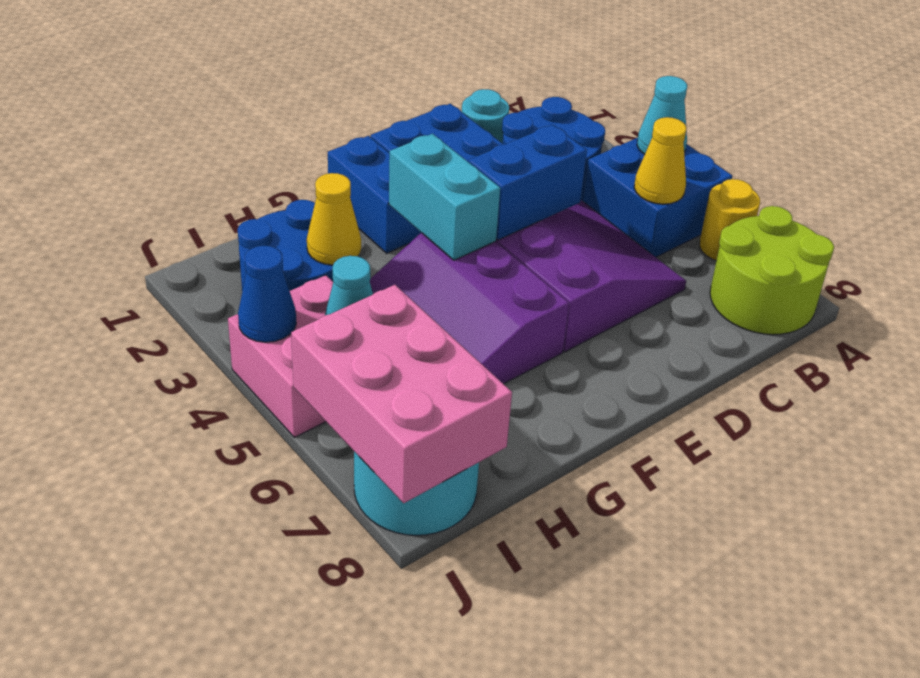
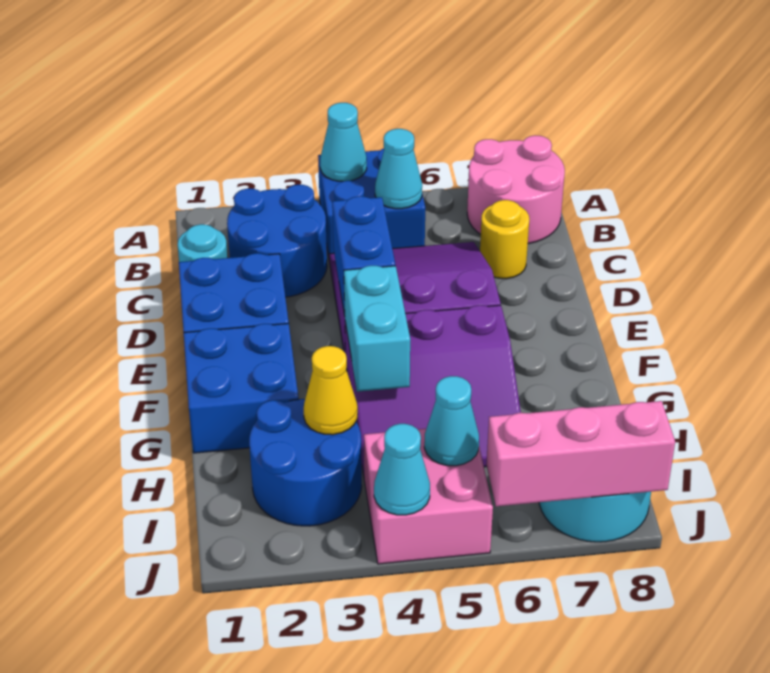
yellow round brick A6 level 1 -> yellow round brick C7 level 1
lime round brick A7:B8 level 1 -> pink round brick A7:B8 level 1
yellow cone B5 level 2 -> cyan cone B5 level 2
blue brick F1:F2 level 1 -> blue brick F1:G2 level 1
cyan brick F3:F4 level 2 -> cyan brick F4:G4 level 2
pink brick I6:J8 level 2 -> pink brick J6:J8 level 2
blue cone J4 level 2 -> cyan cone J4 level 2

